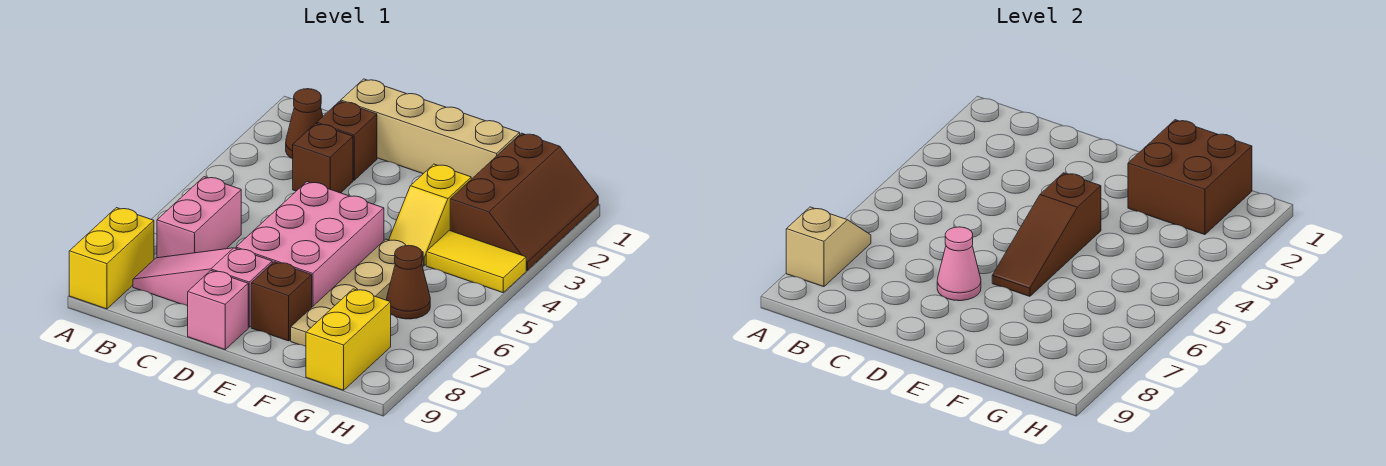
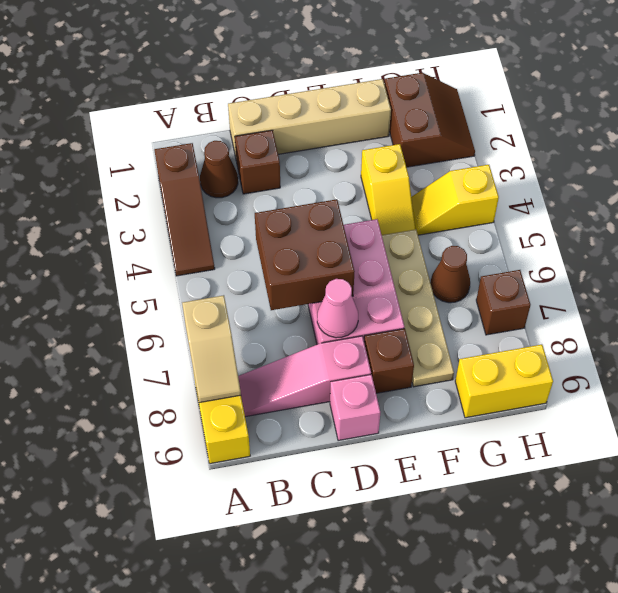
tan slope A7:A8 level 2 top 8 -> tan slope A7:A8 level 2 top 7
pink brick B6:B7 level 1 -> none
brown brick C3 level 1 -> brown brick H7 level 1
brown slope E4:E6 level 2 top 4 -> brown slope A2:A4 level 1 top 2
brown brick F1:G2 level 2 -> brown brick C5:D6 level 2
brown slope G1:H3 level 1 top G -> brown slope G1:H2 level 1 top G
yellow tile G4:H4 level 1 -> yellow slope G4:H4 level 1 top H
yellow brick G8:G9 level 1 -> yellow brick G9:H9 level 1

